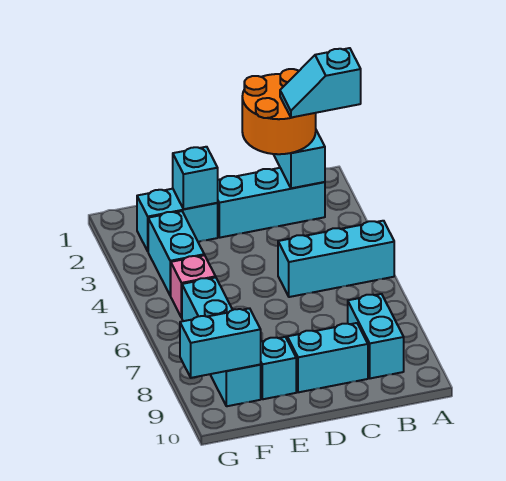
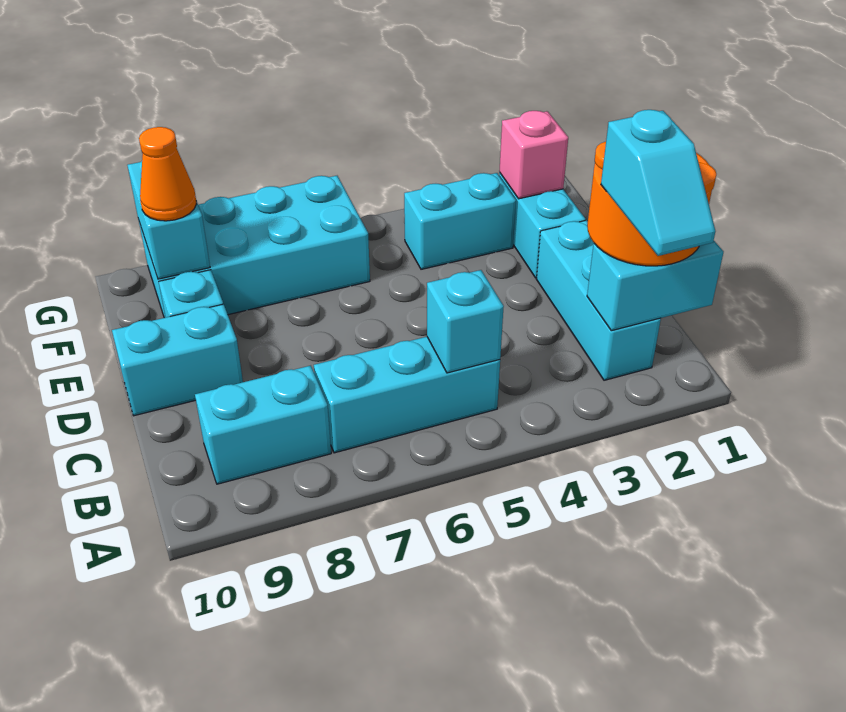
cyan slope A2:B2 level 4 top A -> cyan slope A2:B2 level 4 top B
cyan brick A5:C5 level 1 -> cyan brick B5:B7 level 1
cyan brick C9:D9 level 1 -> cyan brick D9:D10 level 1
cyan brick E2 level 2 -> cyan brick B5 level 2
pink brick F5 level 1 -> pink brick F2 level 2
cyan brick F6:F9 level 1 -> cyan brick F6:G9 level 1
none -> orange cone F9 level 3

